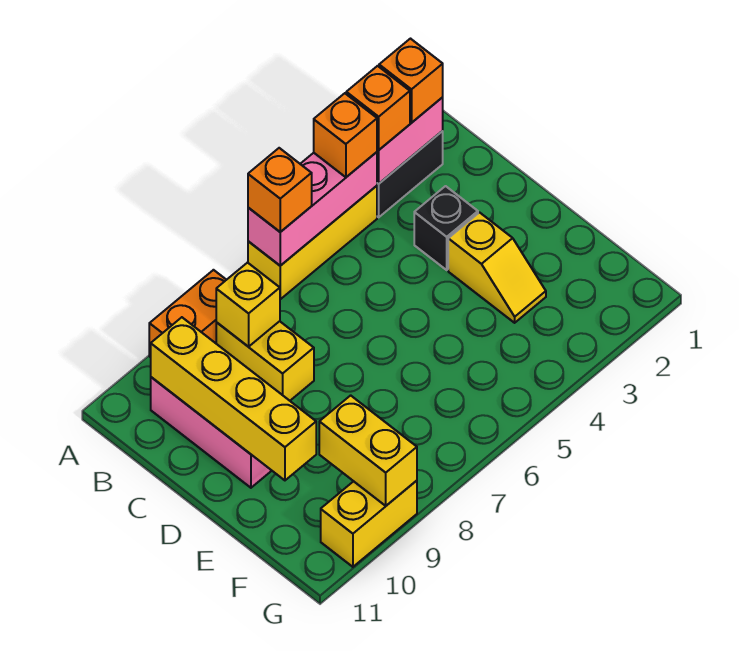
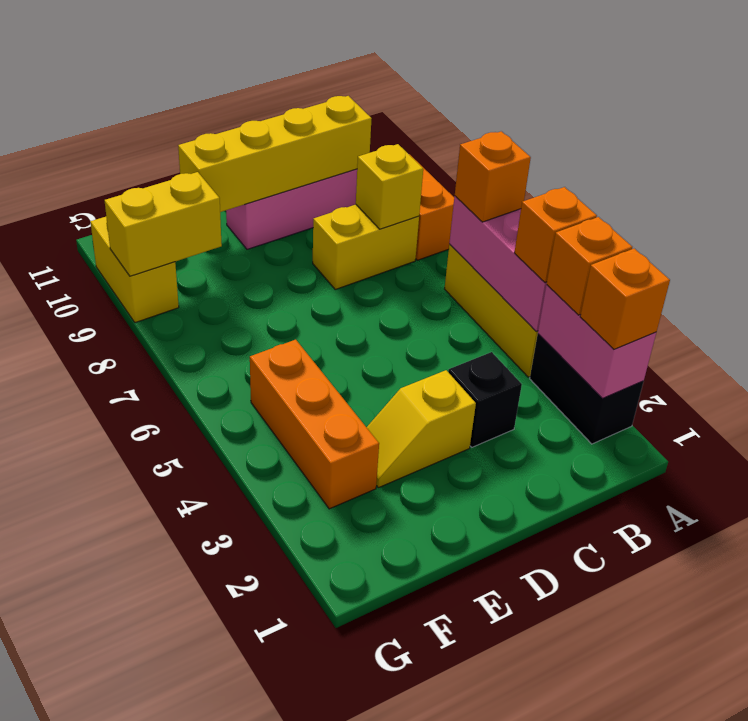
none -> orange brick F3:F5 level 1

